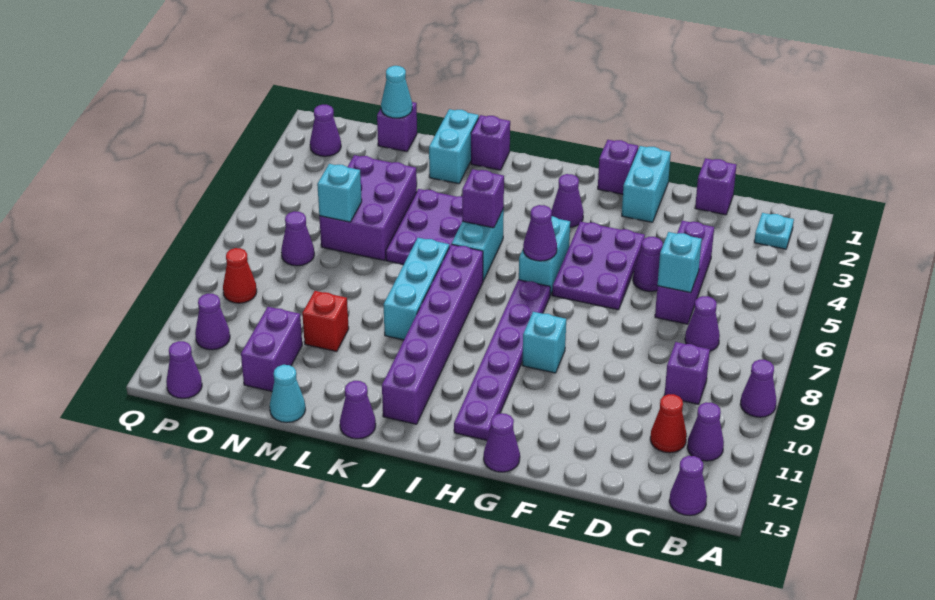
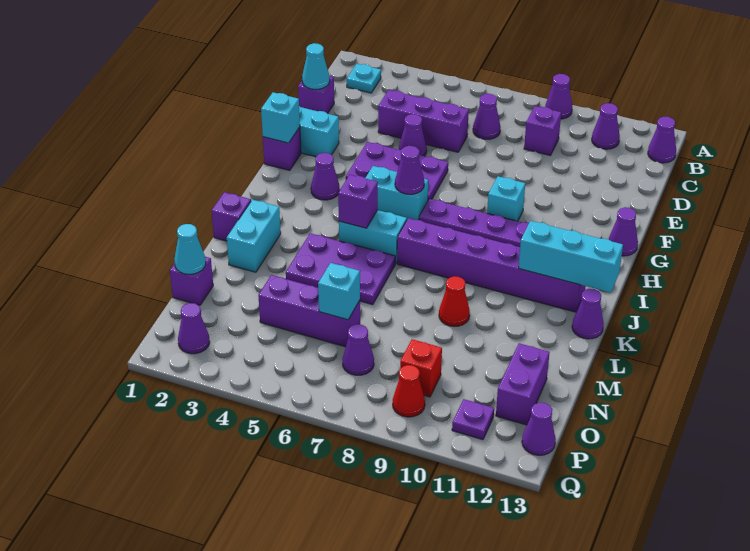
red cone C11 level 1 -> red cone L9 level 1
cyan brick D6 level 2 -> cyan brick G1 level 2
cyan brick K7:K9 level 1 -> cyan brick J11:J13 level 2
cyan brick L1:L2 level 1 -> cyan brick K2:L2 level 1
purple brick M4:N6 level 1 -> purple brick N4:N6 level 1
red brick M10 level 1 -> red brick O9 level 1
cyan cone M13 level 1 -> cyan cone D1 level 2
purple brick N11:N12 level 1 -> purple brick N12:O12 level 1
purple cone P11 level 1 -> purple plate P11 level 1

